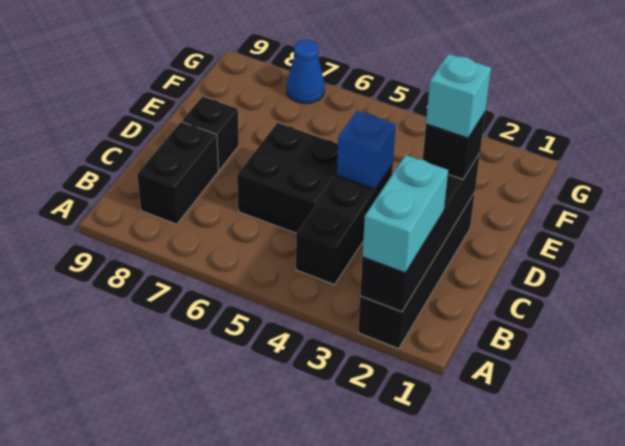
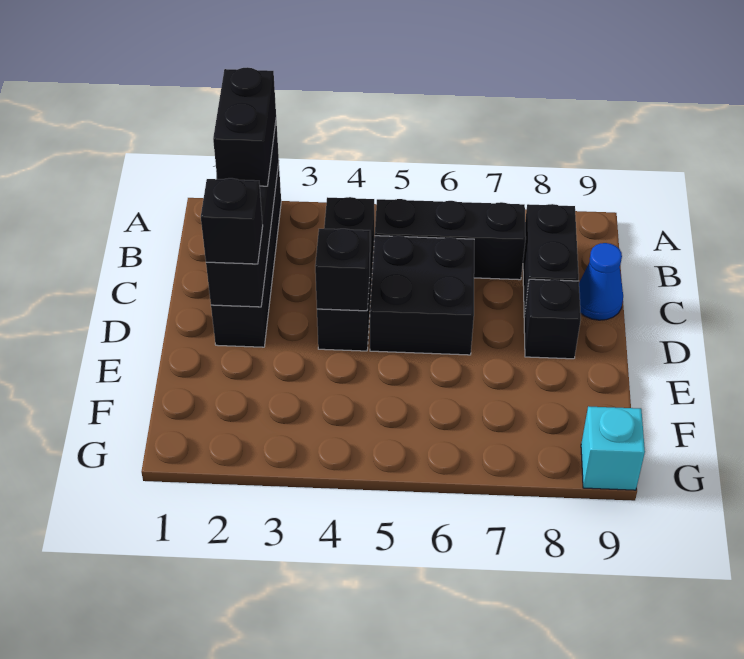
cyan brick A2:B2 level 3 -> black brick A2:B2 level 3
none -> black brick B5:B7 level 1
cyan brick D2 level 4 -> cyan brick G9 level 1
blue brick D4 level 2 -> black brick D4 level 2
blue cone G7 level 1 -> blue cone C9 level 1

